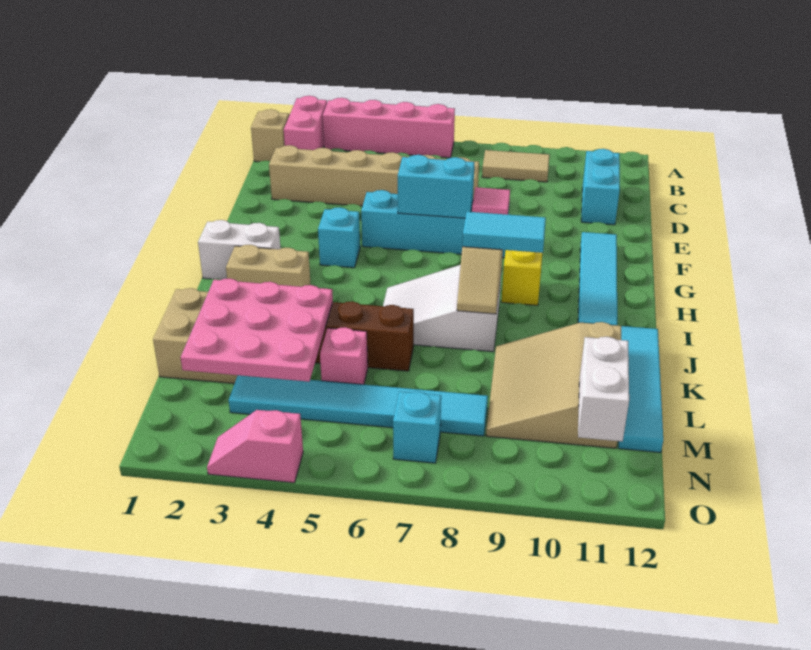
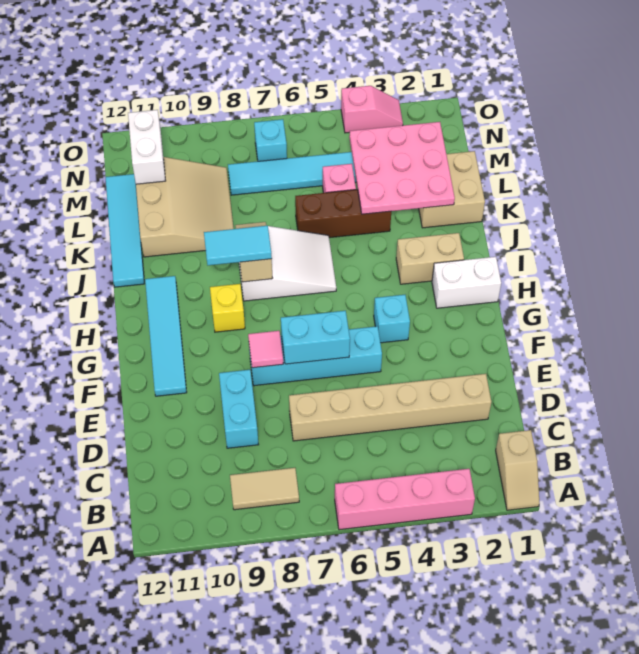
pink brick A2:B2 level 1 -> none
cyan brick C11:D11 level 1 -> cyan brick D9:E9 level 1

